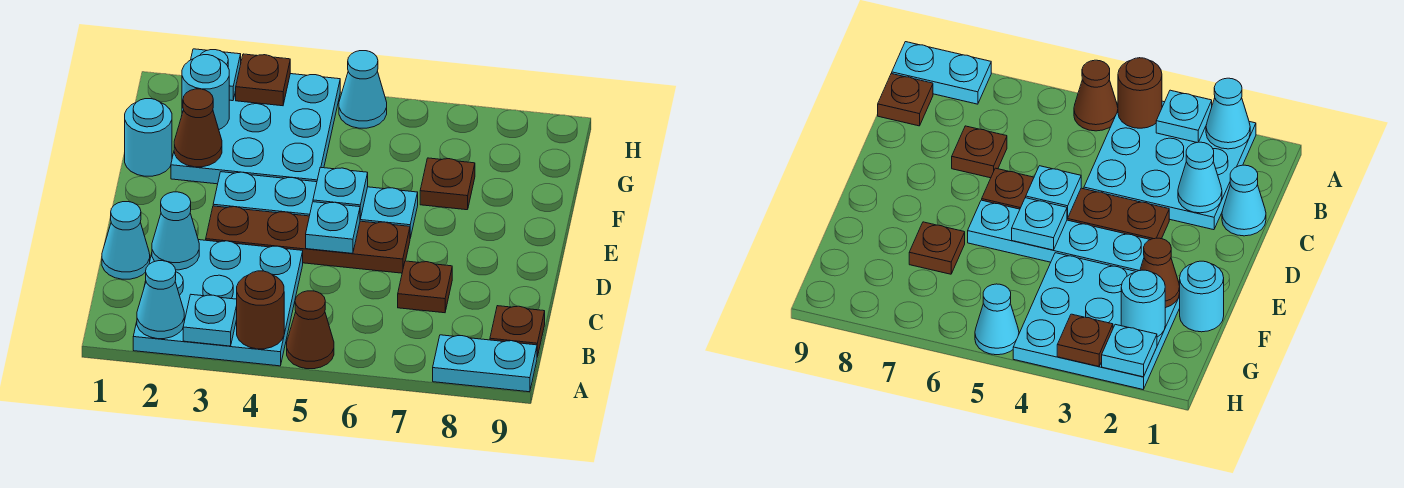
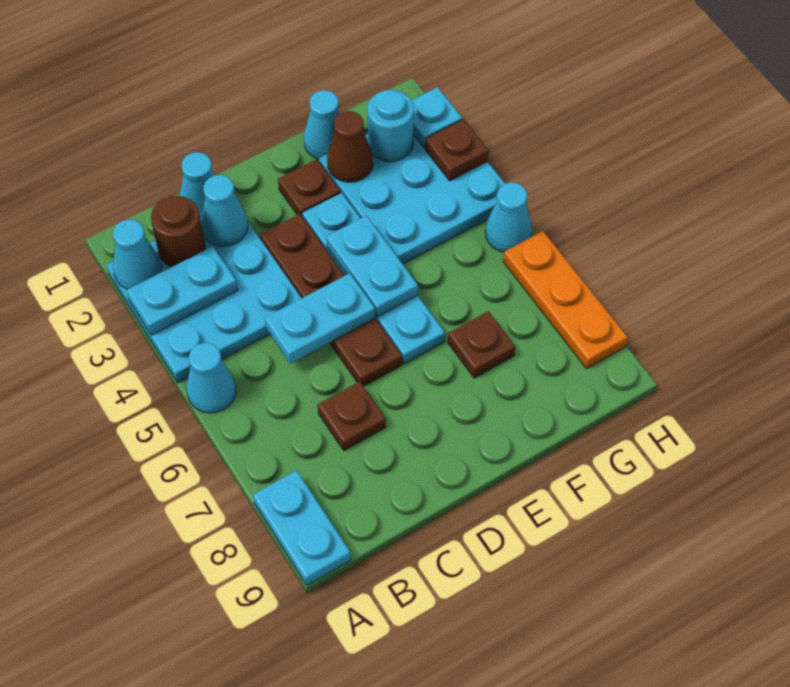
cyan plate A3 level 2 -> cyan plate A3:B3 level 2
brown round brick A4 level 2 -> brown round brick B2 level 2
brown cone A5 level 1 -> cyan cone A5 level 1
brown plate B9 level 1 -> brown plate E2 level 1
cyan plate D5 level 2 -> cyan plate C5:D5 level 2
cyan plate E5 level 2 -> cyan plate E4:E5 level 2
cyan round brick F1 level 1 -> cyan cone F1 level 1
none -> orange plate H6:H8 level 1

